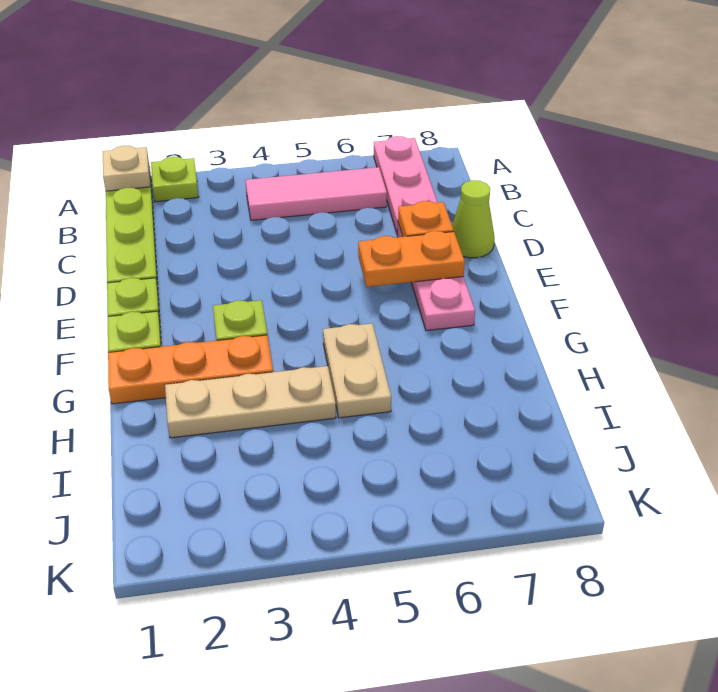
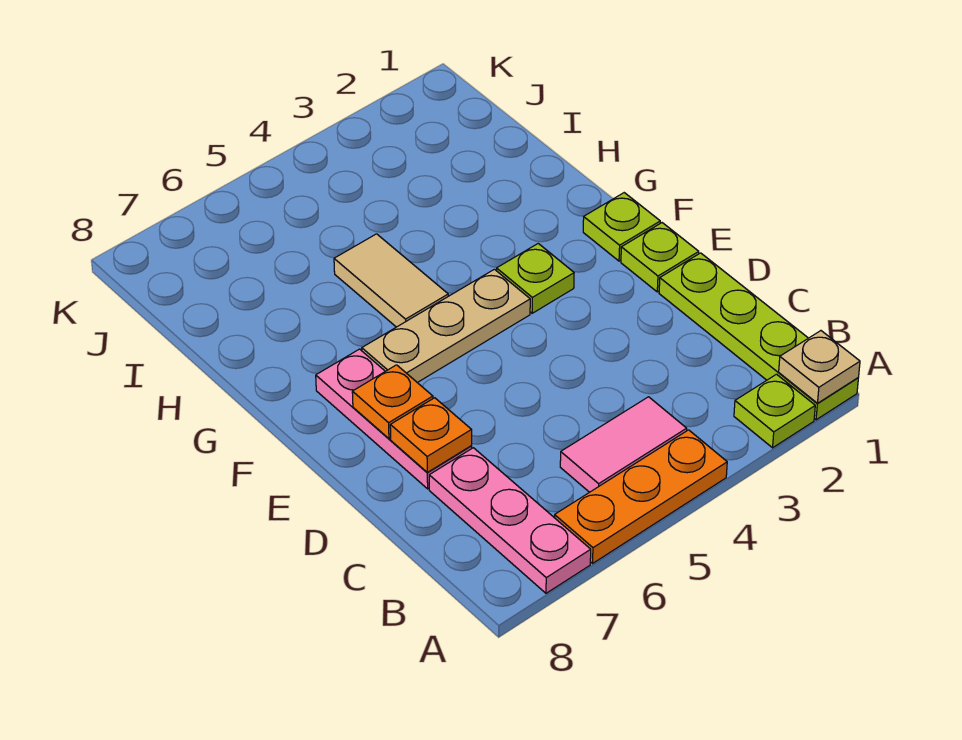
pink tile B4:B6 level 1 -> pink tile B4:B5 level 1
lime cone D8 level 1 -> none
orange plate E6:E7 level 2 -> orange plate E7 level 2
orange plate G1:G3 level 1 -> orange plate A4:A6 level 1
tan plate G5:H5 level 1 -> tan tile G5:H5 level 1
tan plate H2:H4 level 1 -> tan plate F4:F6 level 1

